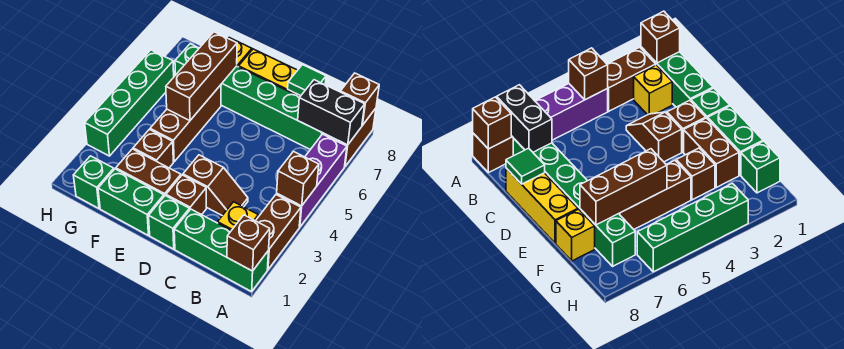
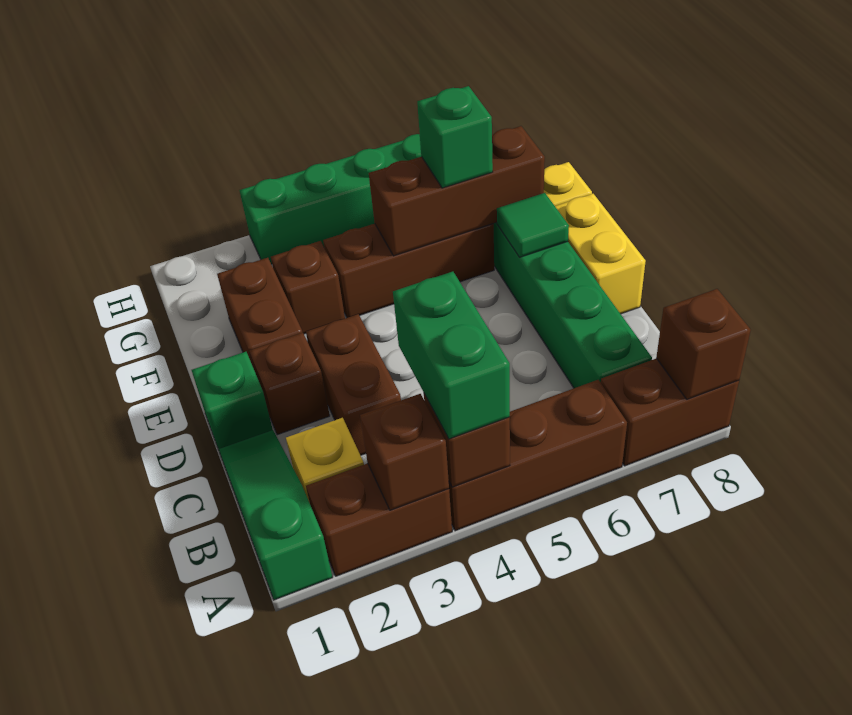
green brick A1:C1 level 1 -> green slope A1:C1 level 1 top A
brown brick A1 level 2 -> brown brick A3 level 2
purple brick A4:A6 level 1 -> brown brick A4:A6 level 1
black brick A7:B7 level 2 -> none
brown slope C3:D3 level 1 top D -> brown brick C3:D3 level 1
yellow brick C8:E8 level 1 -> yellow brick D8:E8 level 1
green tile C8 level 2 -> green tile E7 level 2
green brick E1:F1 level 1 -> green brick A4:B4 level 3
green brick G1 level 1 -> green brick F6 level 3

